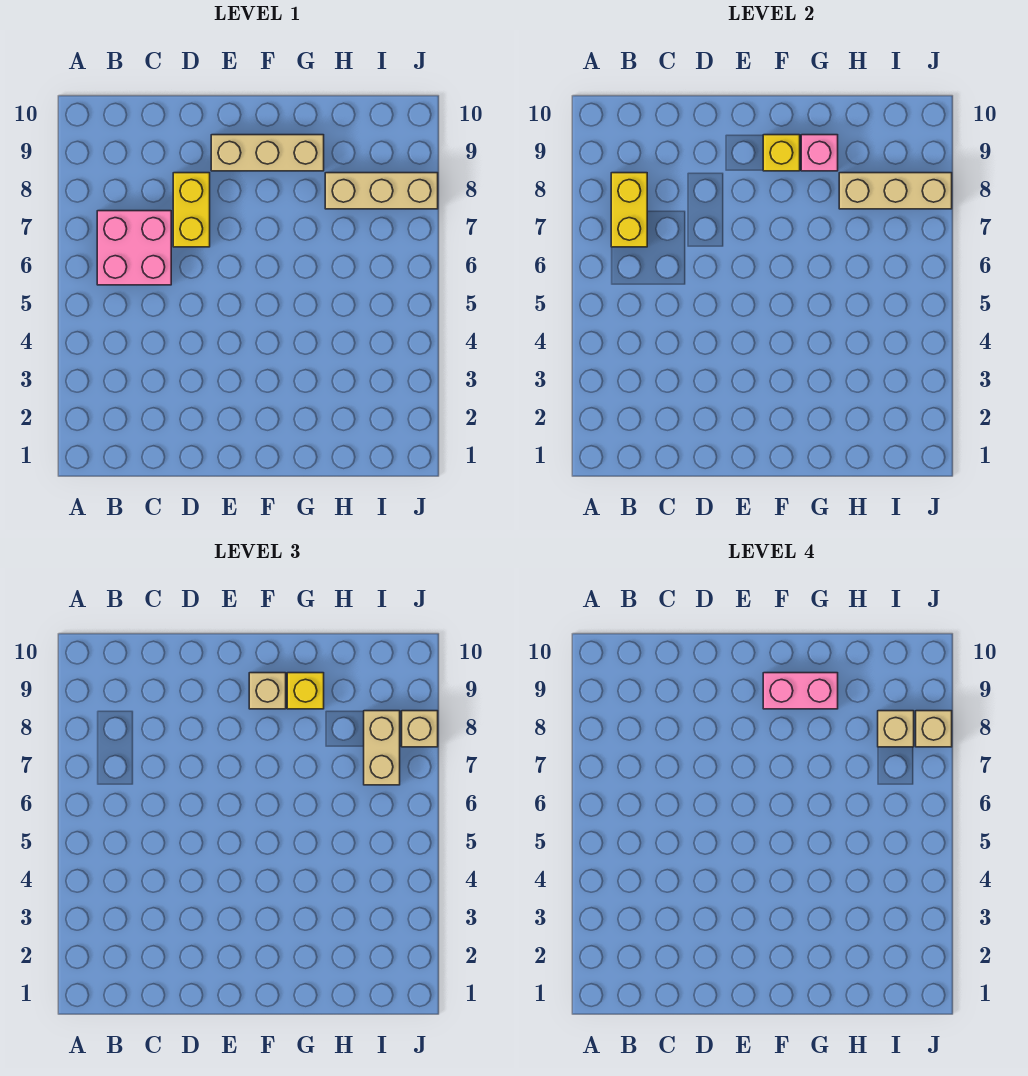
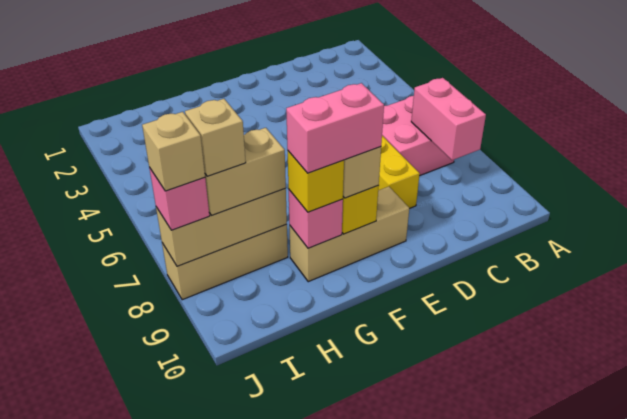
yellow brick B7:B8 level 2 -> pink brick B7:B8 level 2
tan brick I7:I8 level 3 -> tan brick H8:I8 level 3
tan brick J8 level 3 -> pink brick J8 level 3

